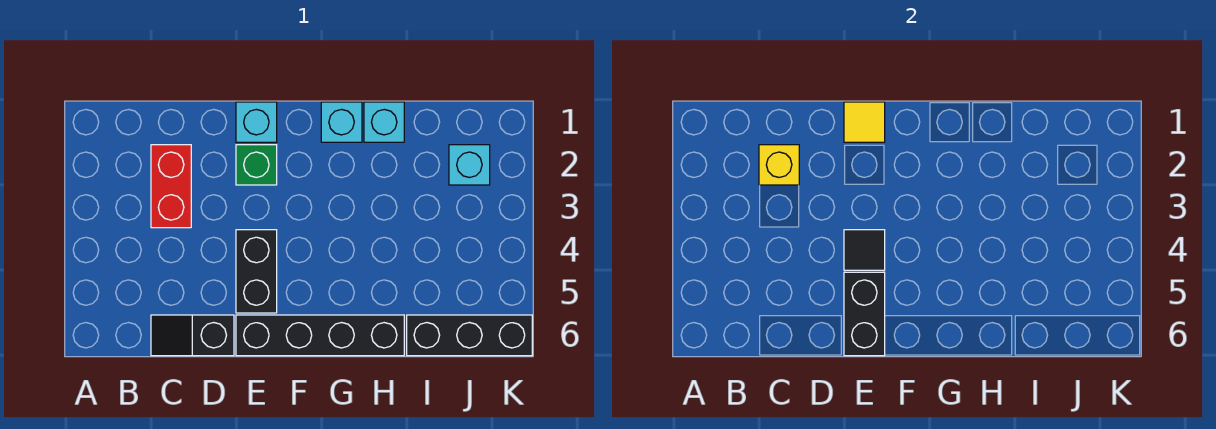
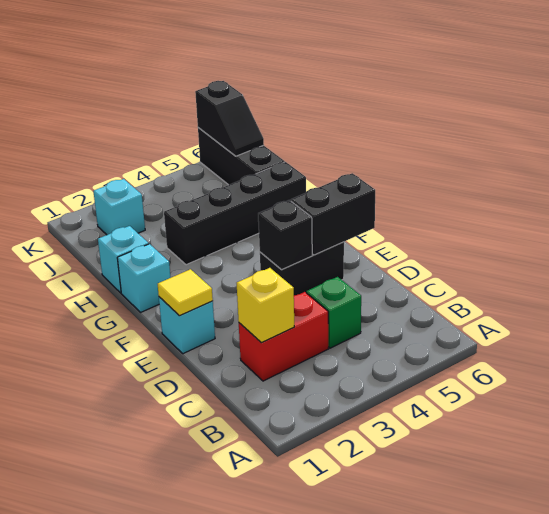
black slope C6:D6 level 1 top D -> black slope J6:K6 level 2 top K
green brick E2 level 1 -> green brick C4 level 1
black tile E4 level 2 -> black brick E4 level 2
black brick E6:H6 level 1 -> black brick H3:H6 level 1

